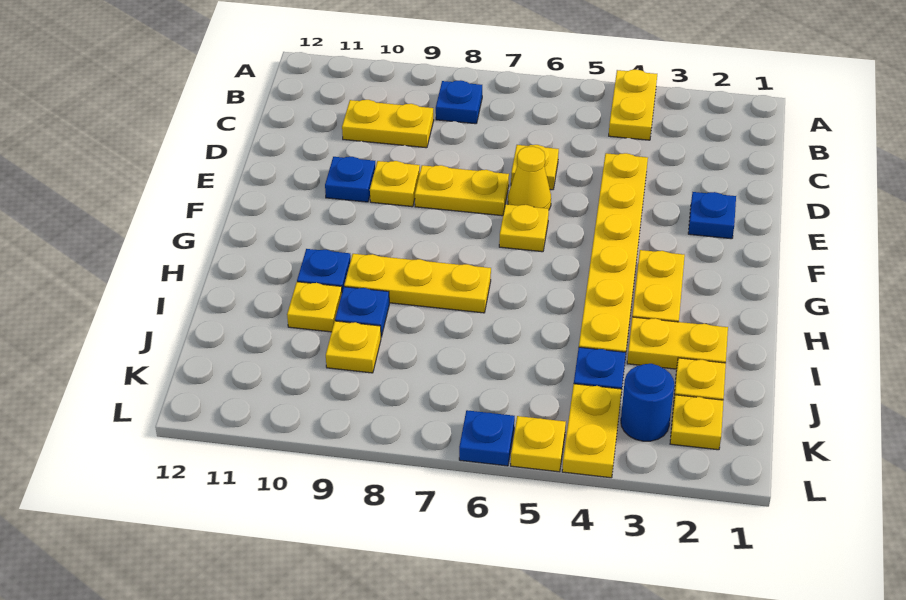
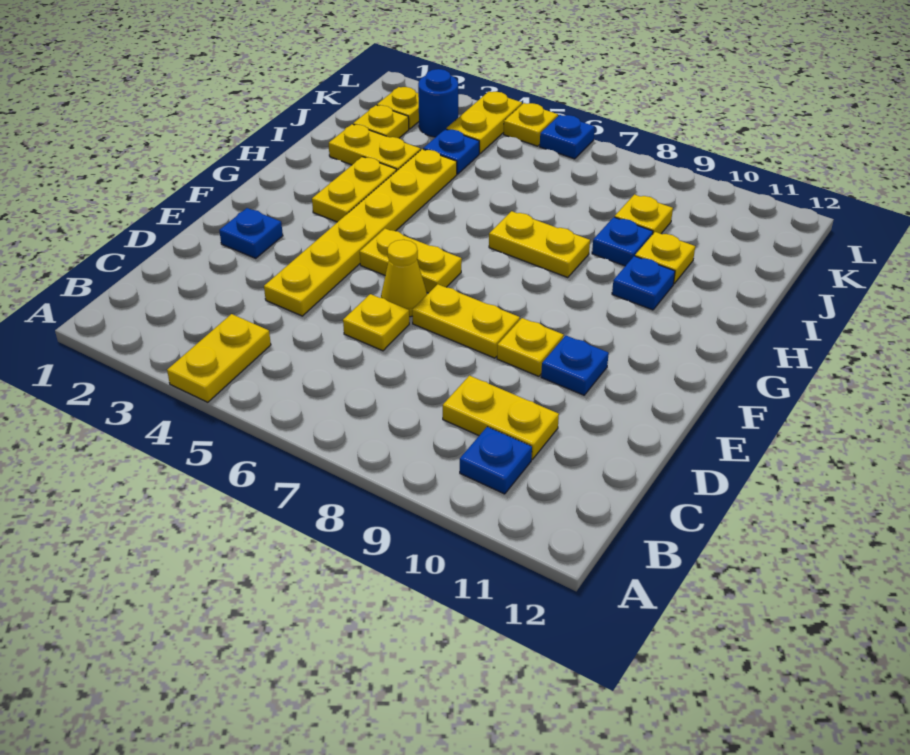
blue plate B8 level 1 -> blue plate B10 level 1
yellow plate F6 level 1 -> yellow plate F5:F6 level 1
yellow plate H7:H9 level 1 -> yellow plate H7:H8 level 1

